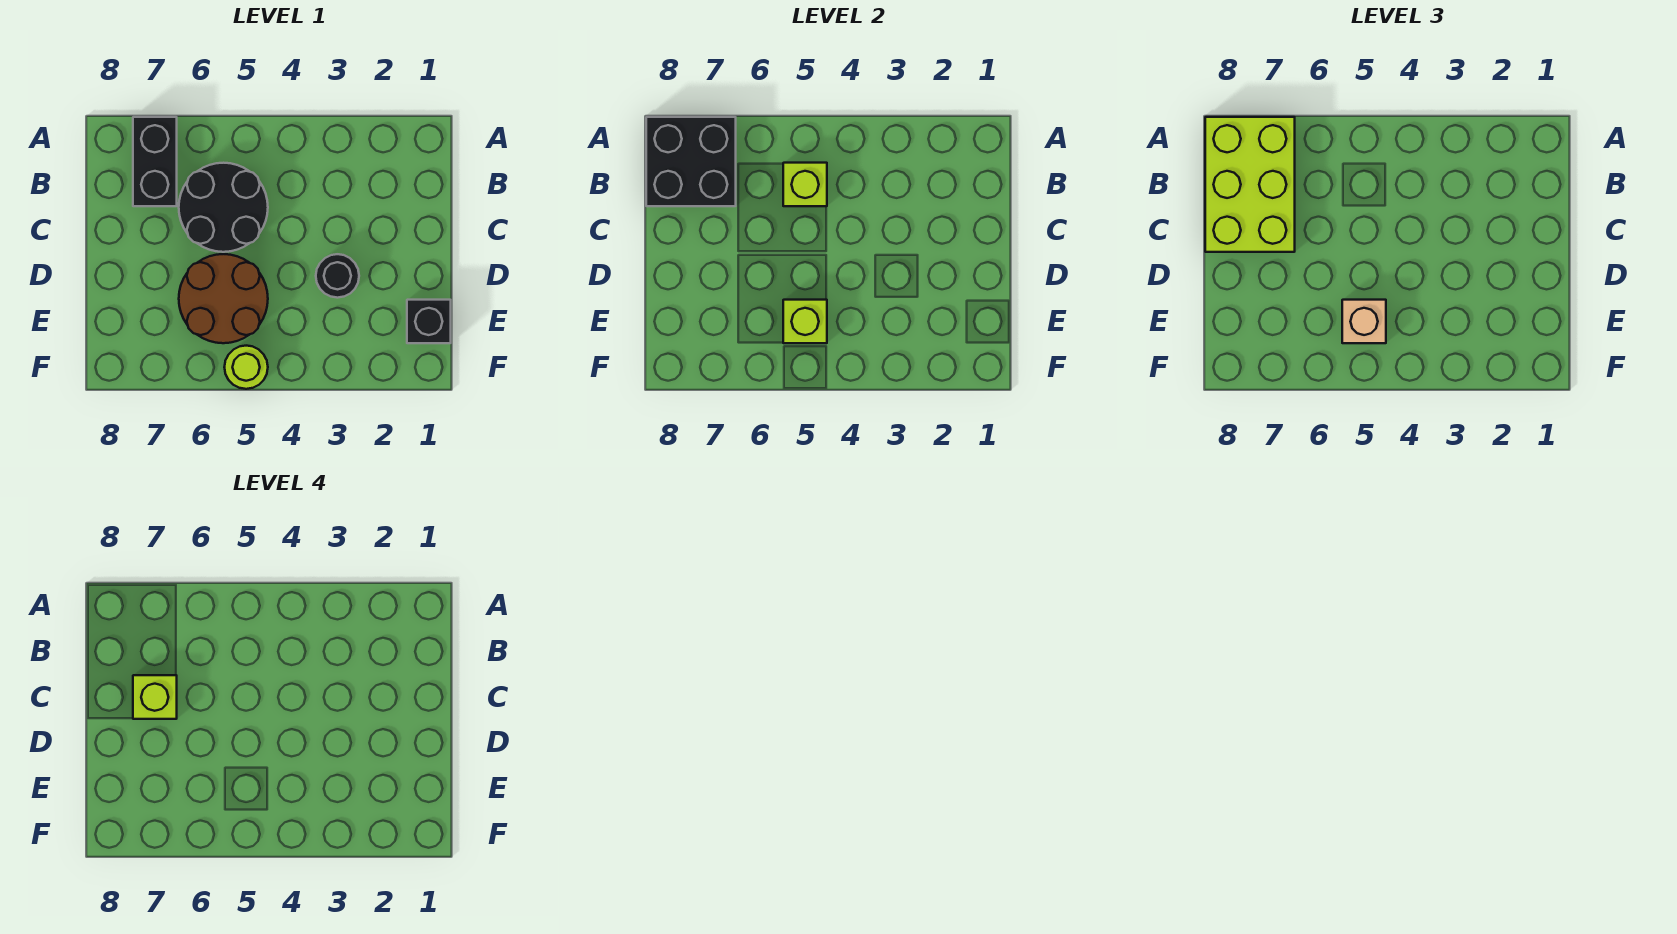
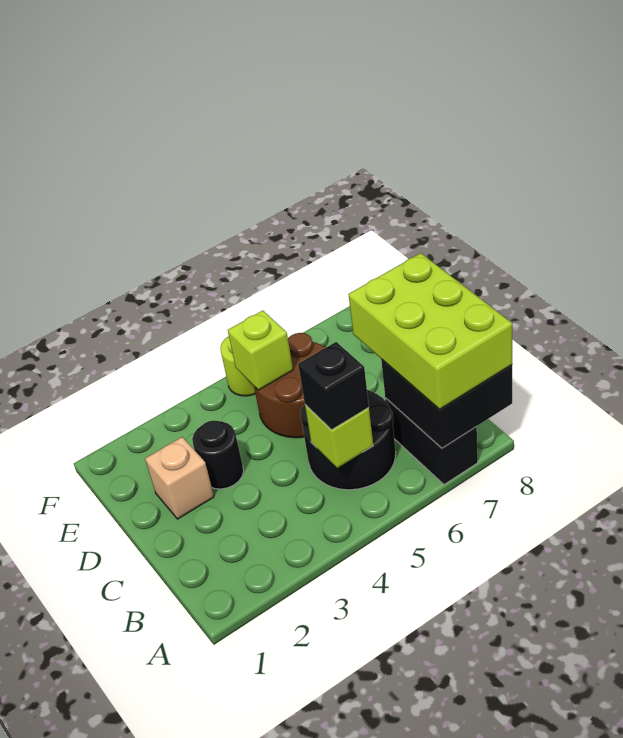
lime brick C7 level 4 -> none
black brick E1 level 1 -> black brick B5 level 3
tan brick E5 level 3 -> tan brick D2 level 1

